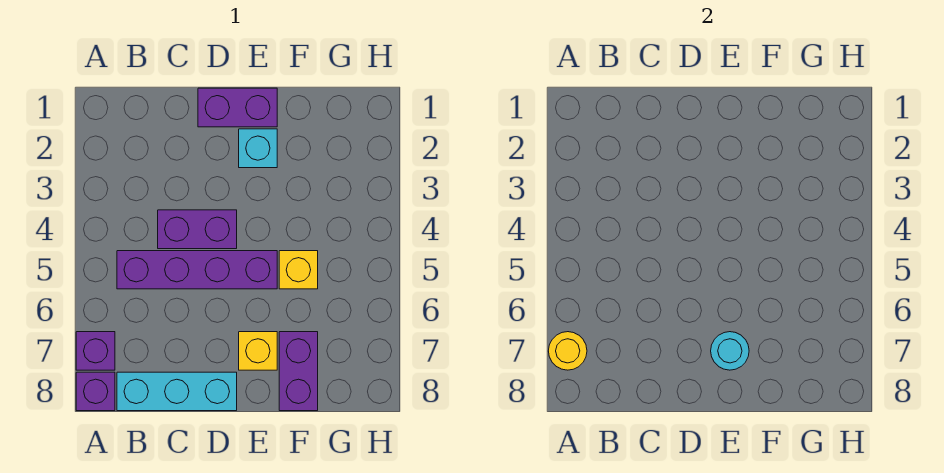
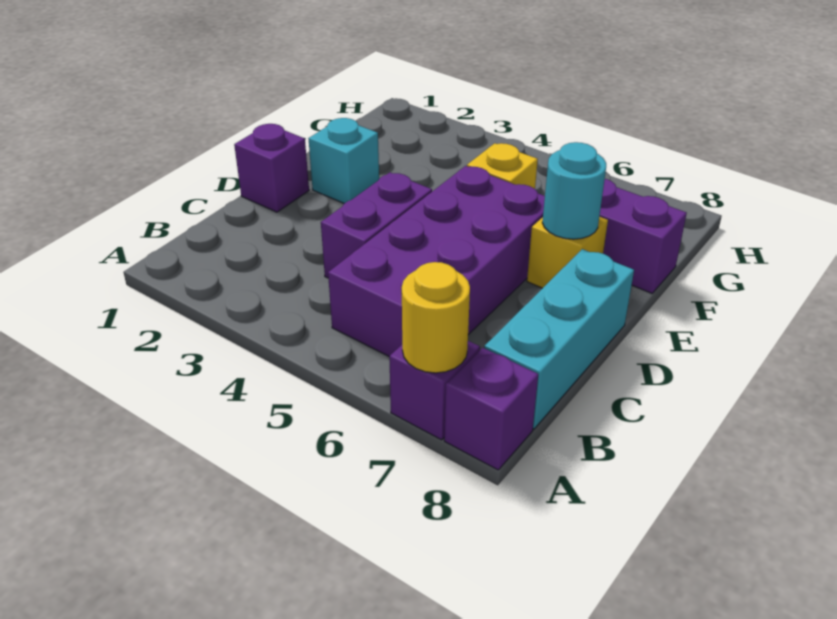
purple brick B5:E5 level 1 -> purple brick B5:E6 level 1
purple brick D1:E1 level 1 -> purple brick D1 level 1

